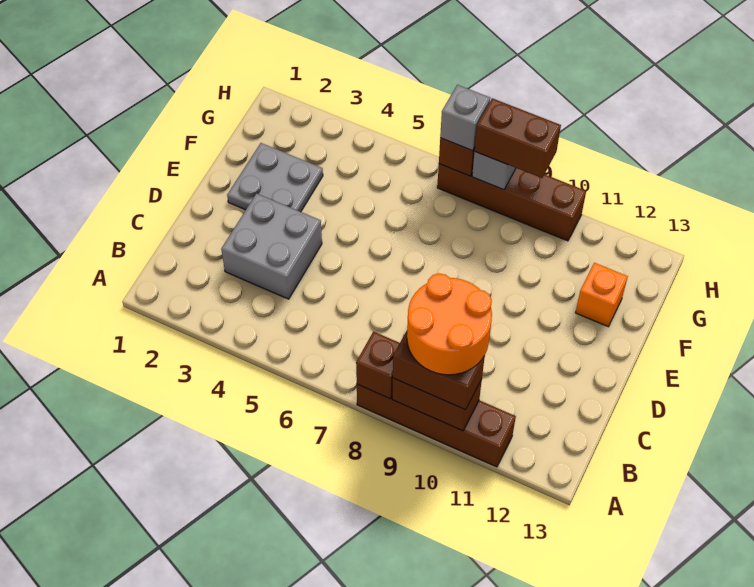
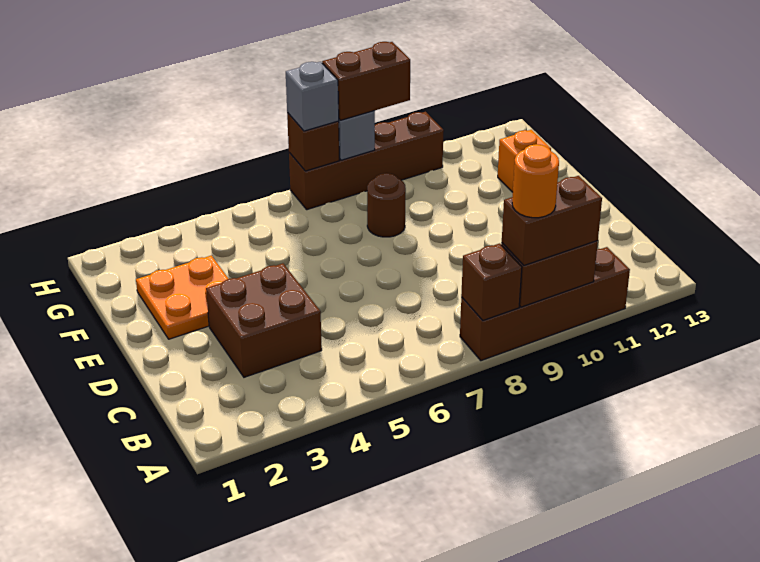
orange round brick A9:B10 level 4 -> orange round brick A9 level 4
grey brick C3:D4 level 1 -> brown brick C3:D4 level 1
grey plate E2:F3 level 1 -> orange plate E2:F3 level 1
none -> brown round brick F8 level 1

